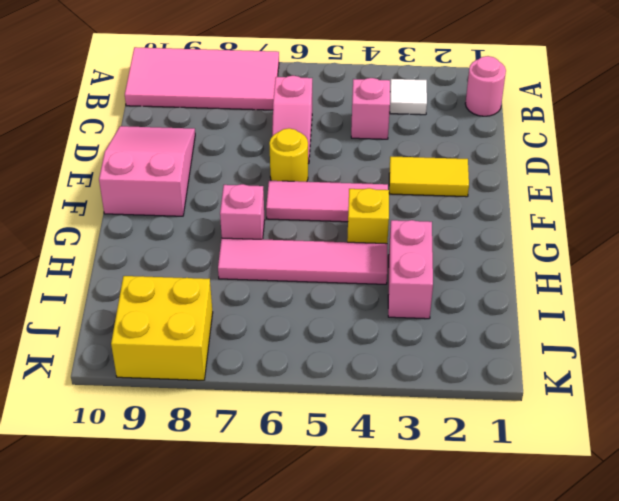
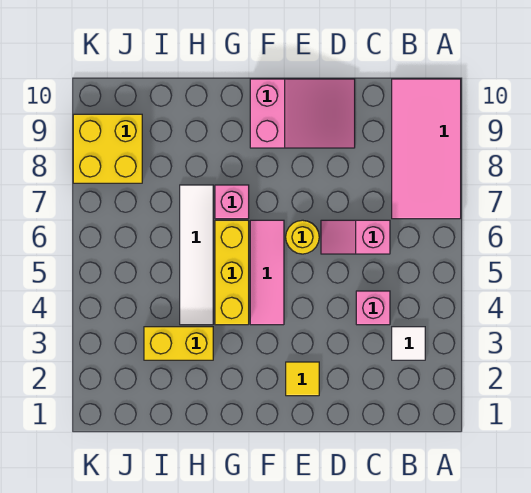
pink round brick B1 level 1 -> none
yellow tile E2:E3 level 1 -> yellow tile E2 level 1
yellow brick G4 level 1 -> yellow brick G4:G6 level 1
pink brick H3:I3 level 1 -> yellow brick H3:I3 level 1
pink tile H4:H7 level 1 -> white tile H4:H7 level 1

